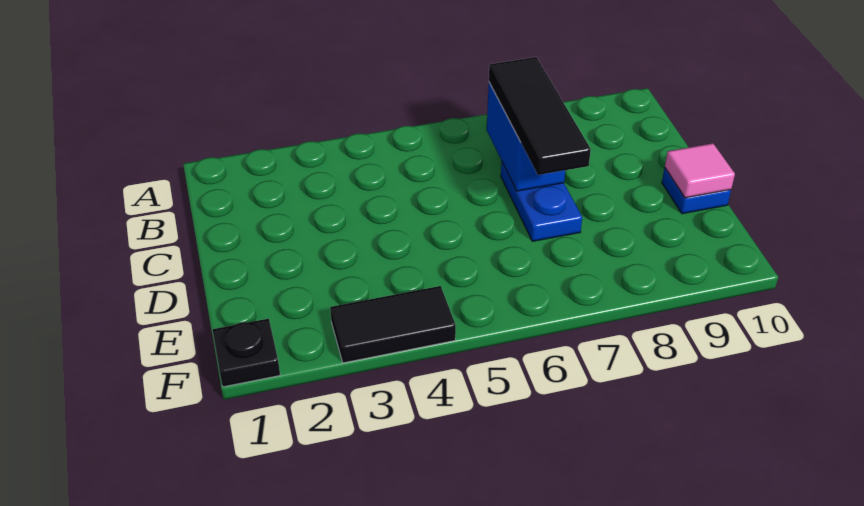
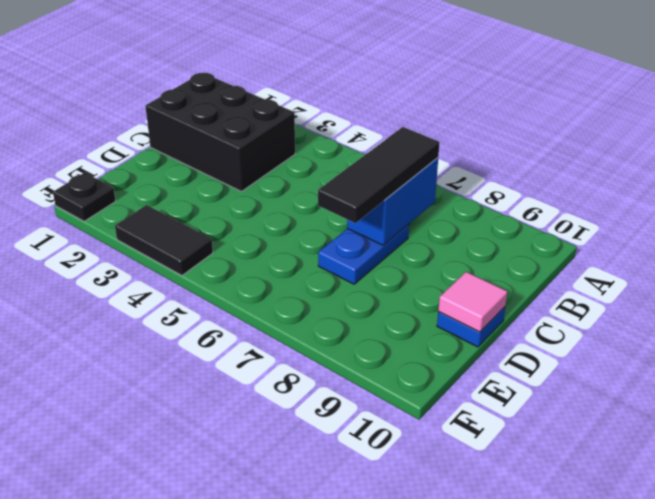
none -> black brick B1:C3 level 1

